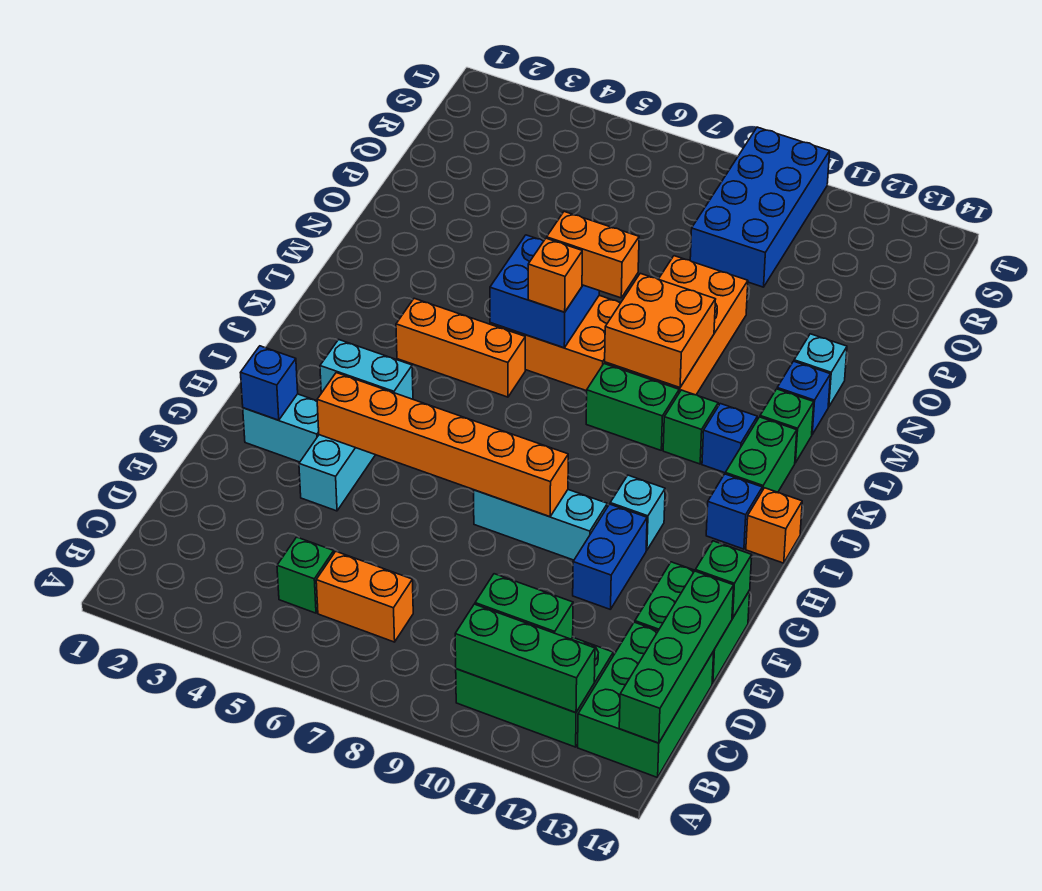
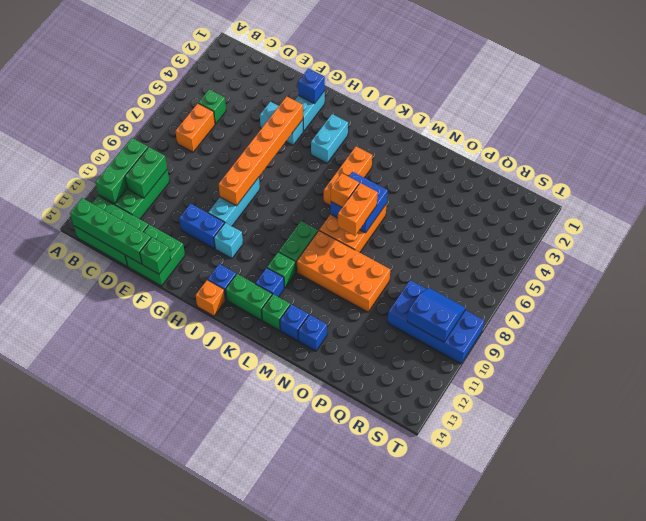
orange brick L9:M10 level 2 -> none
cyan brick N13 level 1 -> blue brick N13 level 1
none -> blue slope R9:S10 level 2 top 10

